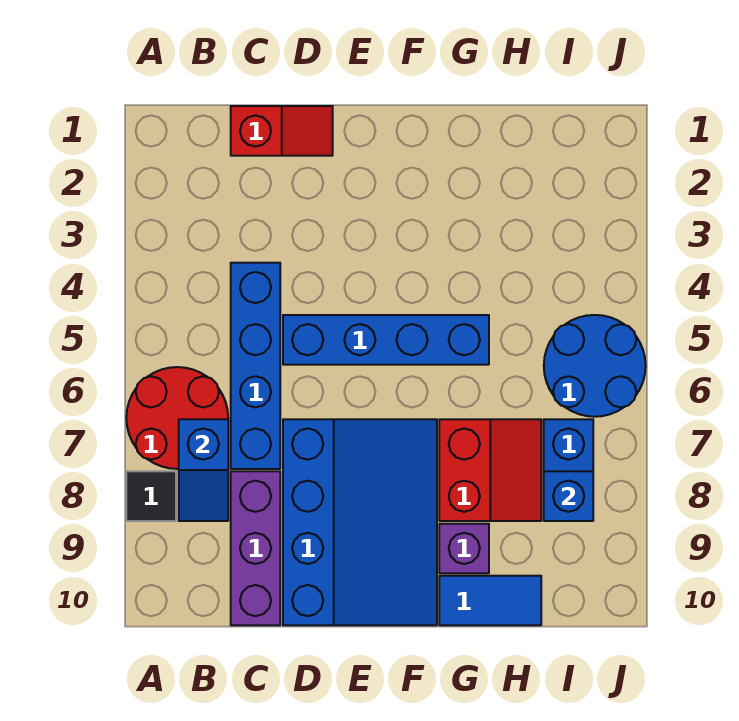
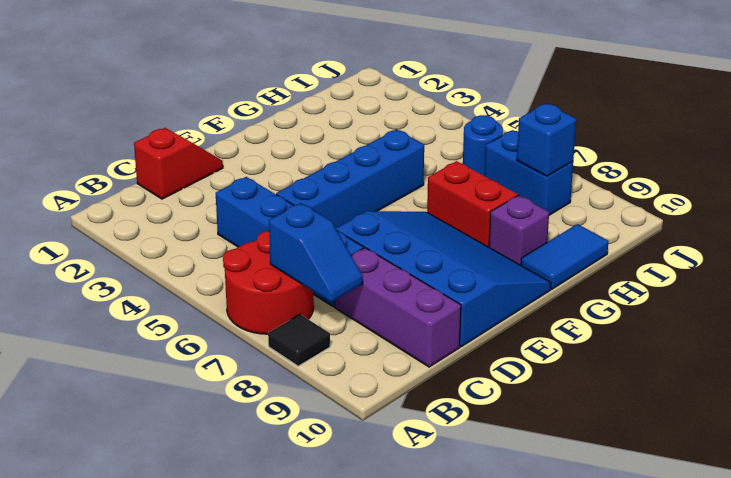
blue round brick I5:J6 level 1 -> blue round brick I6 level 1

